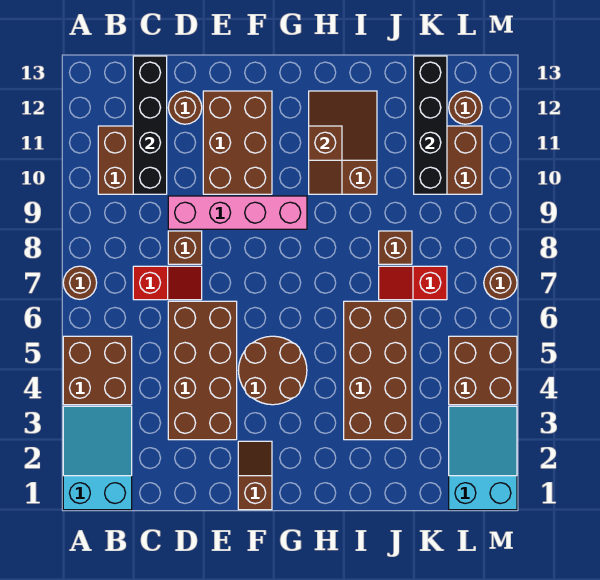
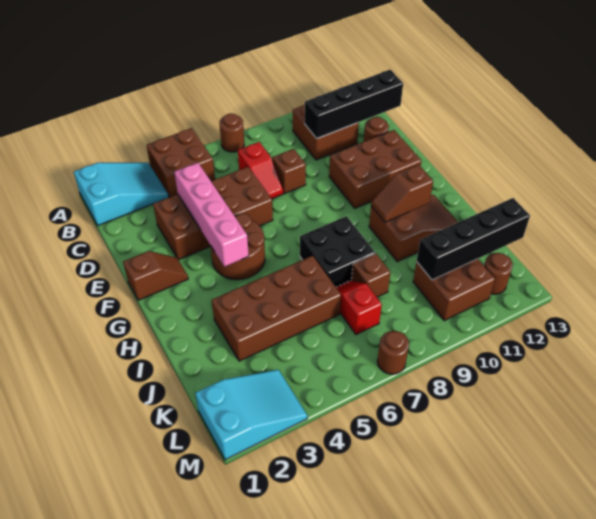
pink brick D9:G9 level 1 -> pink brick D4:G4 level 2
none -> black brick H7:I8 level 1
brown brick L4:M5 level 1 -> none

